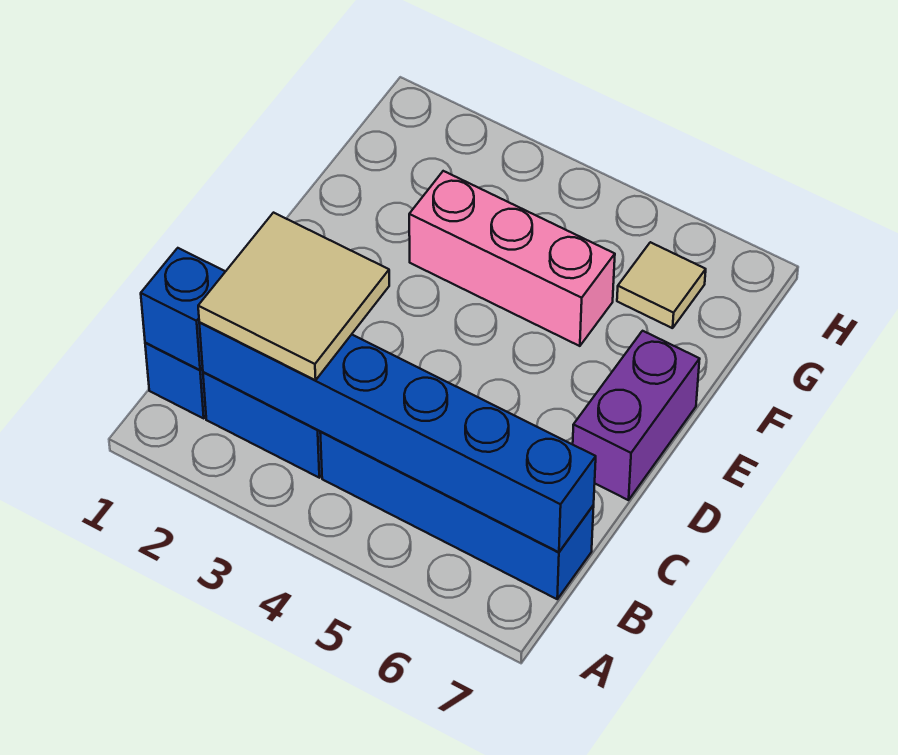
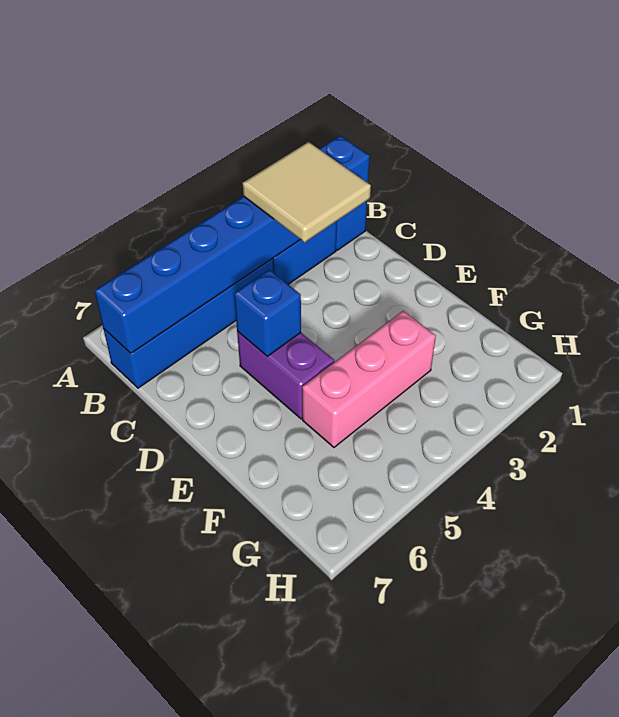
none -> blue brick D5 level 2
purple brick D7:E7 level 1 -> purple brick D5:E5 level 1
tan tile G6 level 1 -> none

